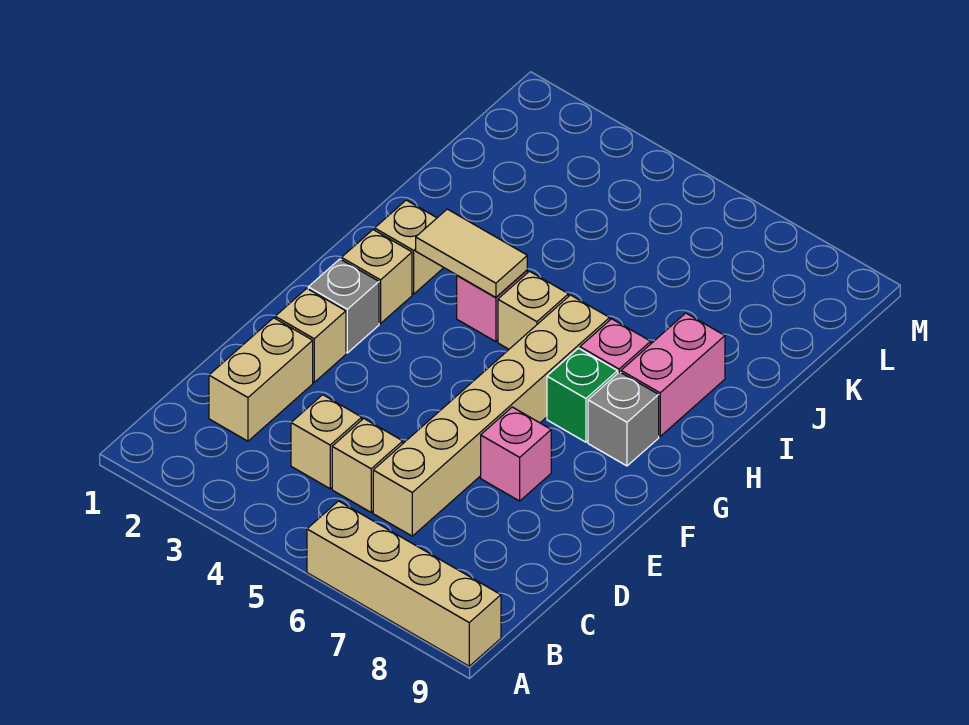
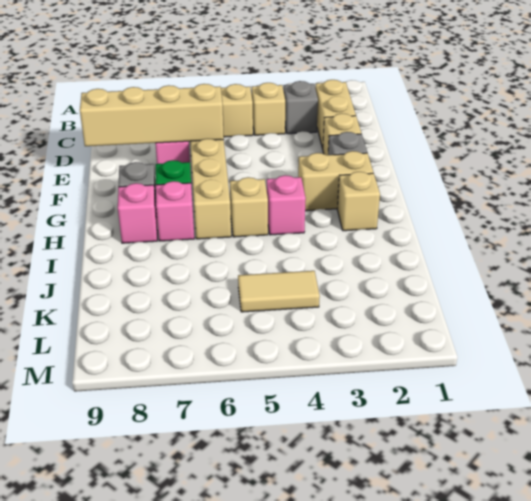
tan brick A6:A9 level 1 -> tan brick E6:E9 level 2
none -> grey brick C3 level 1
tan brick G2 level 1 -> tan brick G2:G3 level 1
tan tile H3:H4 level 2 -> tan tile K4:K5 level 1
pink brick H8:I8 level 1 -> pink brick H8 level 1

